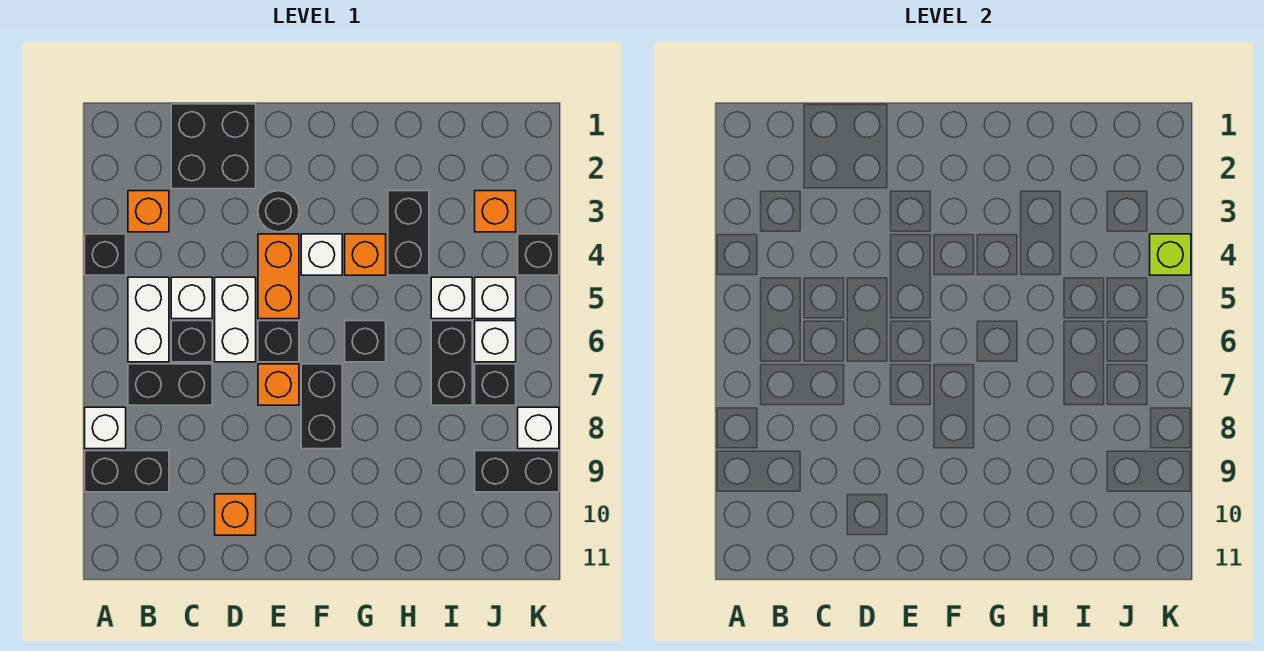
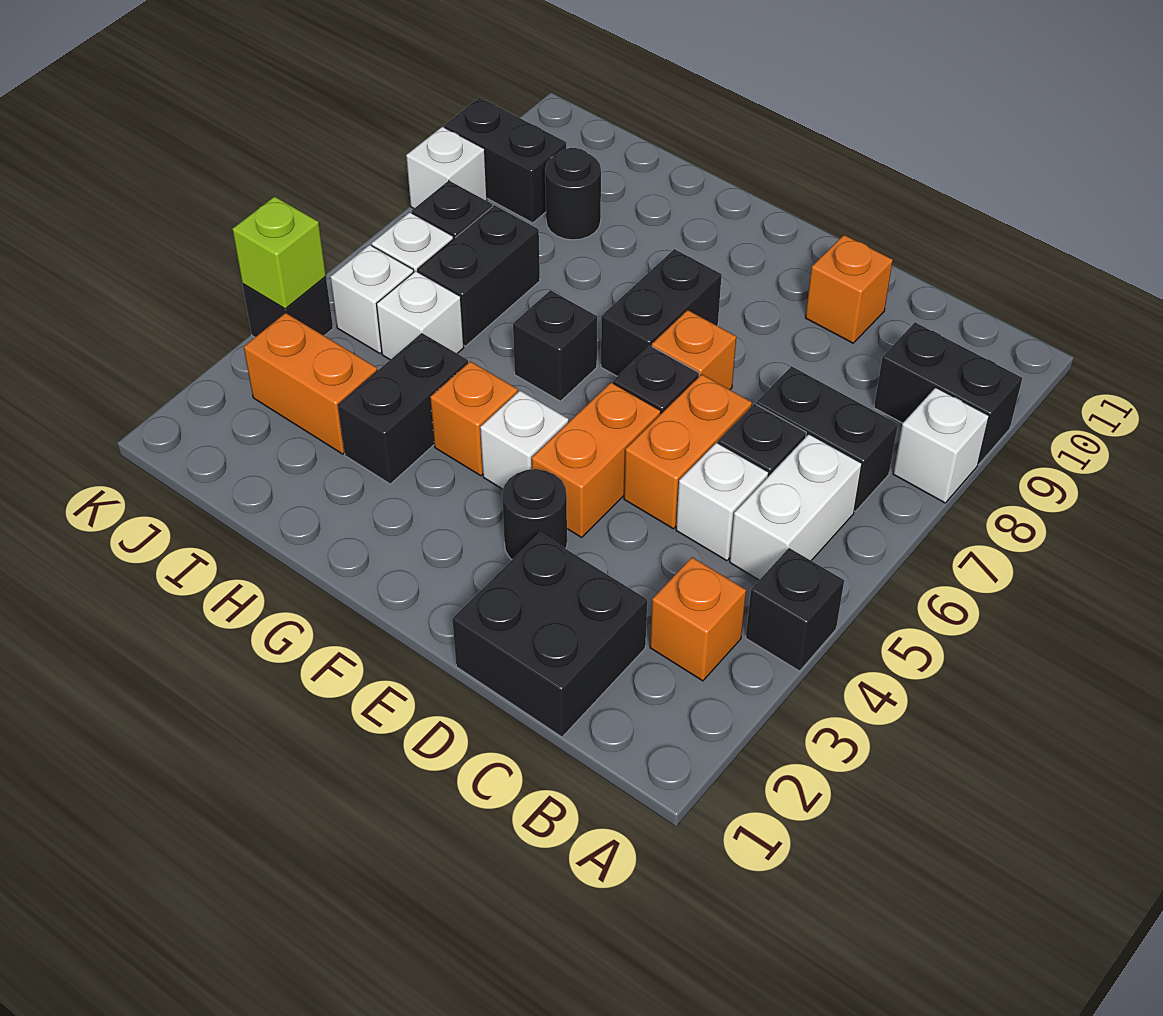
white brick D5:D6 level 1 -> orange brick D5:D6 level 1
none -> black round brick I9 level 1
orange brick J3 level 1 -> orange brick I3:J3 level 1

